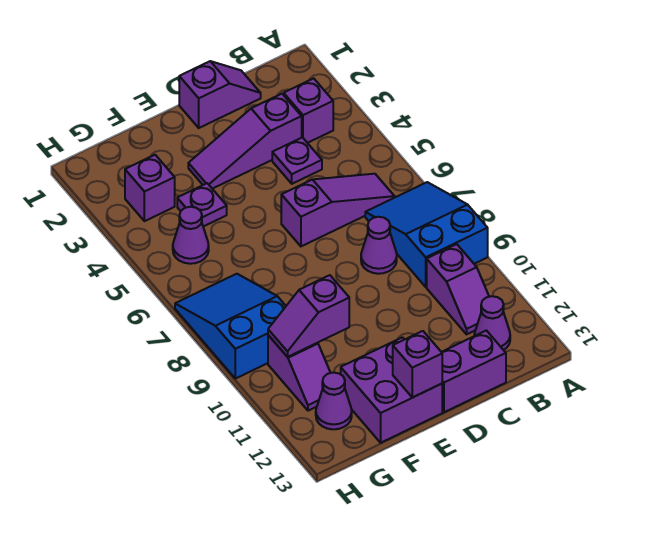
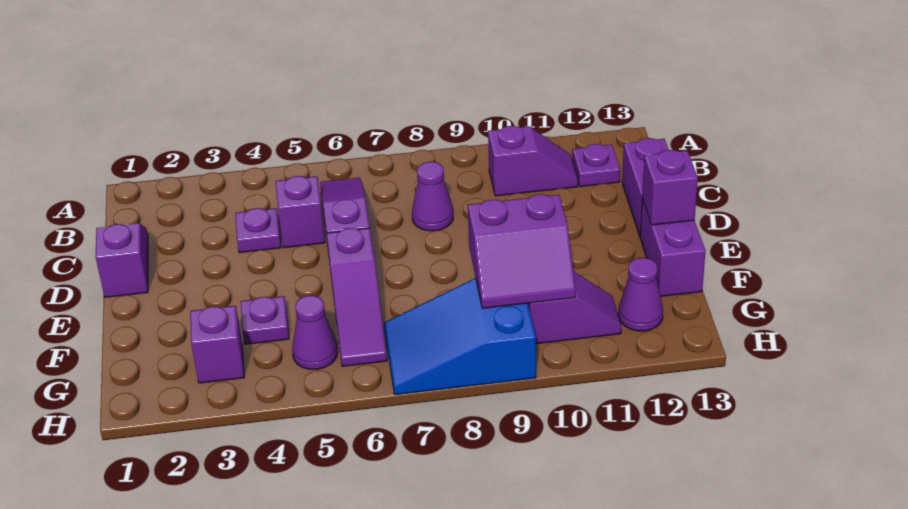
blue slope A7:B9 level 1 top 9 -> none
purple brick B3 level 1 -> purple brick C5 level 1
purple cone B12 level 1 -> purple plate B12 level 1
purple slope C3:E3 level 1 top C -> purple slope E6:G6 level 1 top E
purple brick E12:F13 level 1 -> purple brick E13:F13 level 1
purple slope F10:G10 level 2 top F -> purple slope F9:G10 level 2 top F

